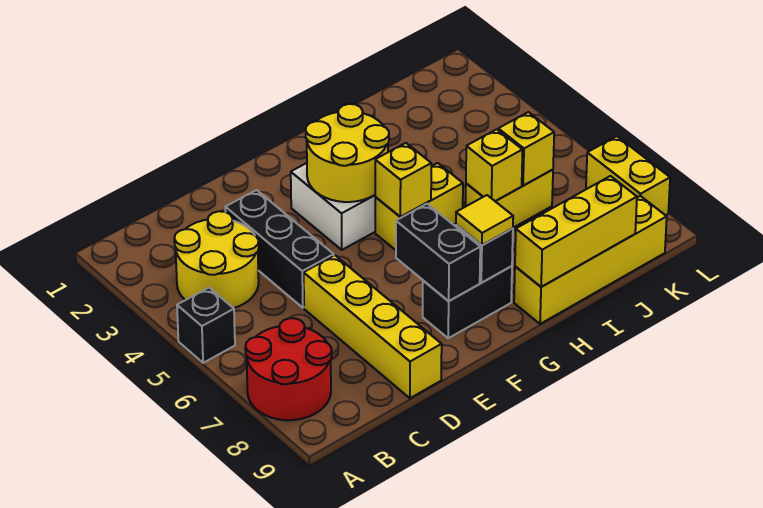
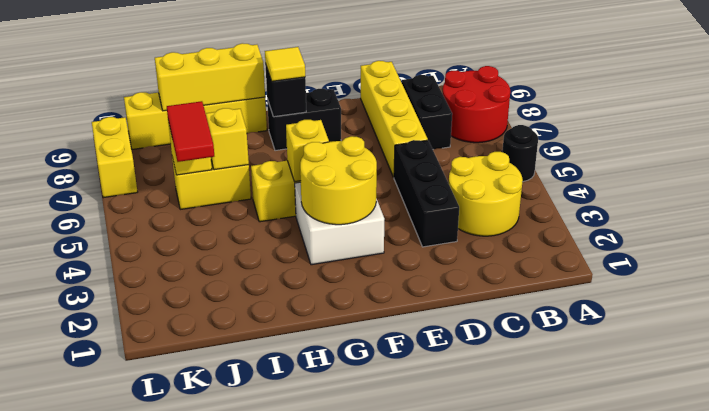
black brick A5 level 1 -> black round brick A5 level 1
black brick F7:F8 level 2 -> black brick C7:C8 level 1
none -> red tile J5:J6 level 3

